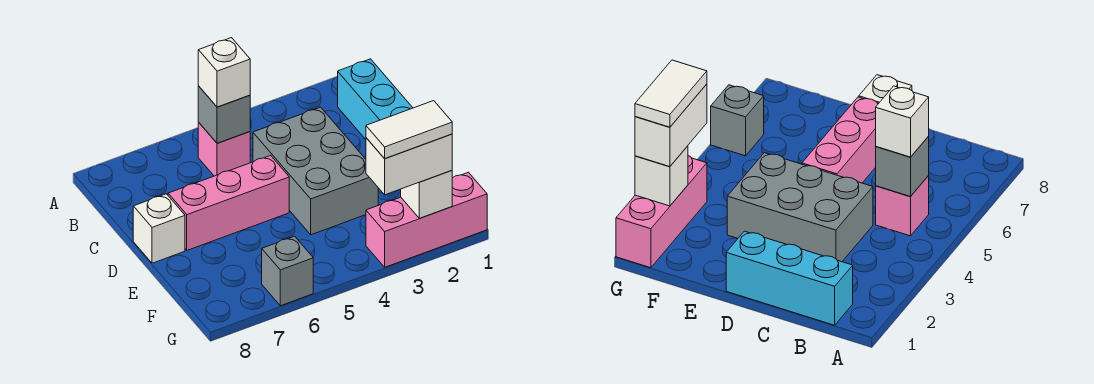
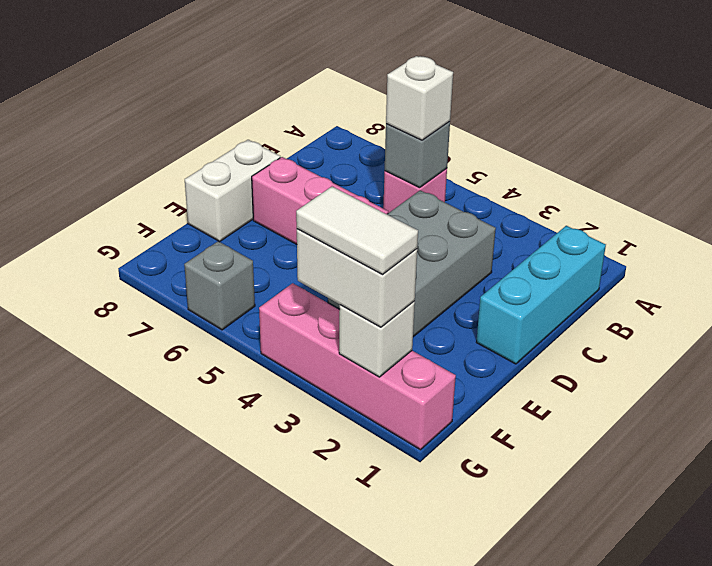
white brick D8 level 1 -> white brick D8:E8 level 1
pink brick G1:G3 level 1 -> pink brick G1:G4 level 1

